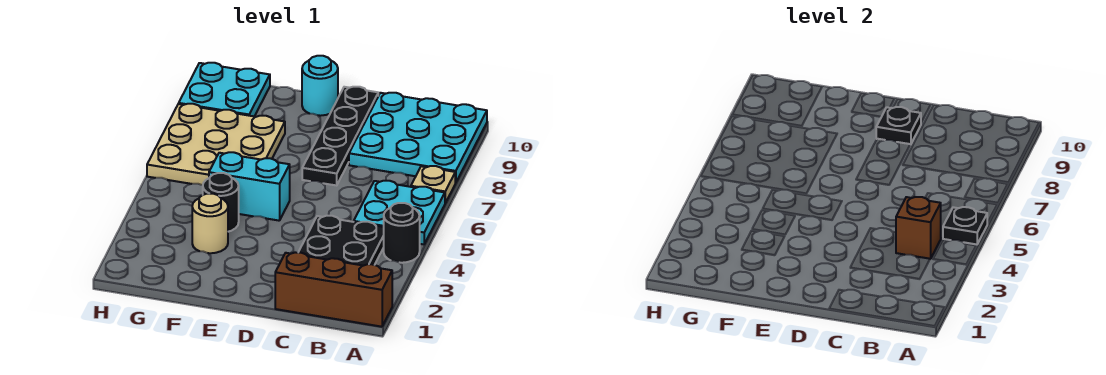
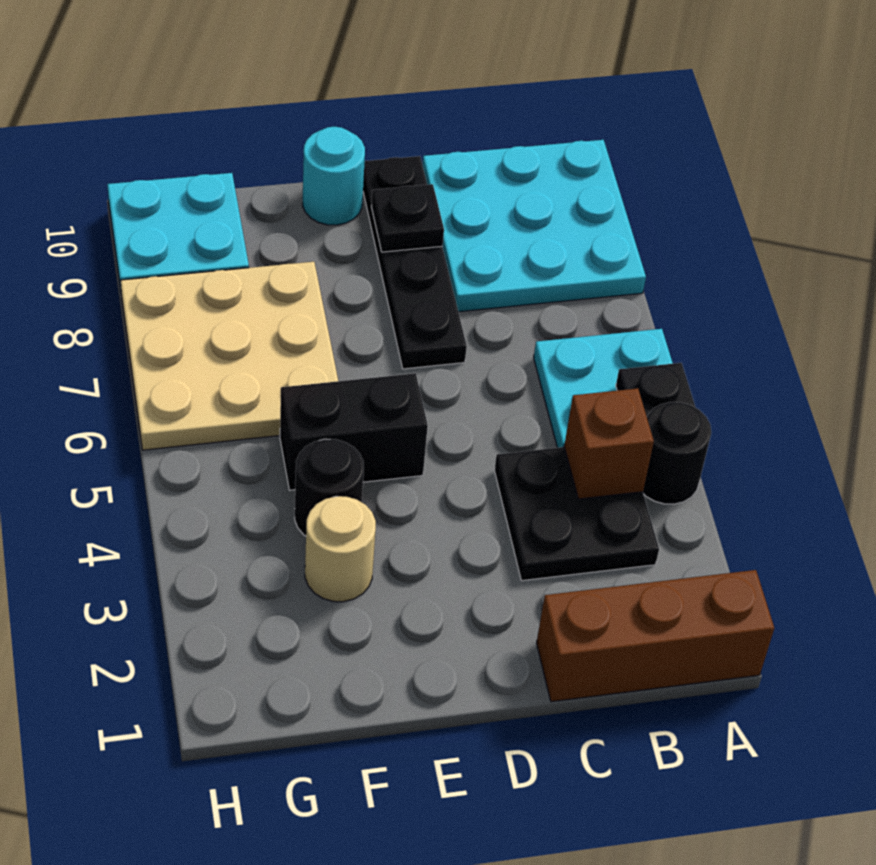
tan plate A7 level 1 -> none
cyan brick E5:F5 level 1 -> black brick E5:F5 level 1

